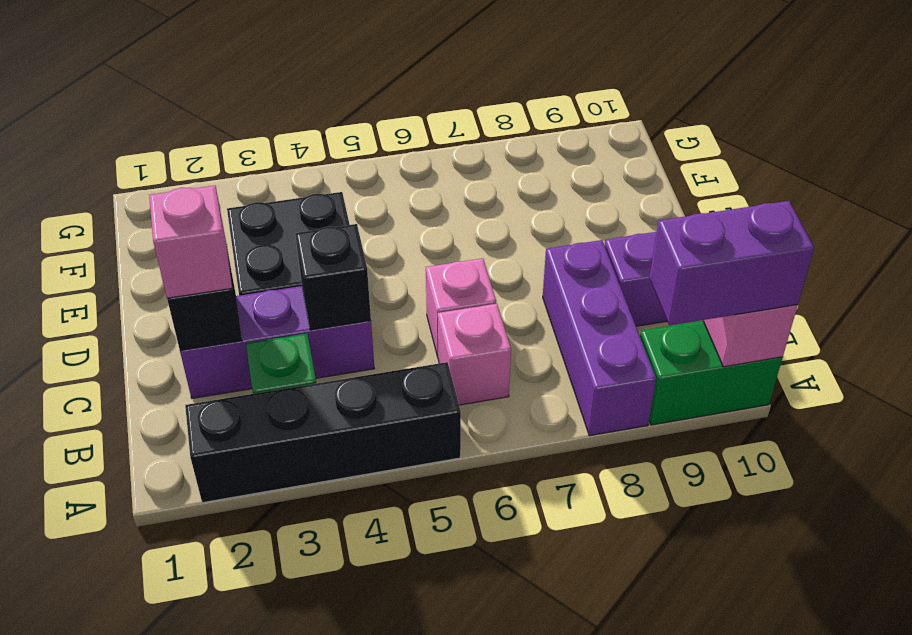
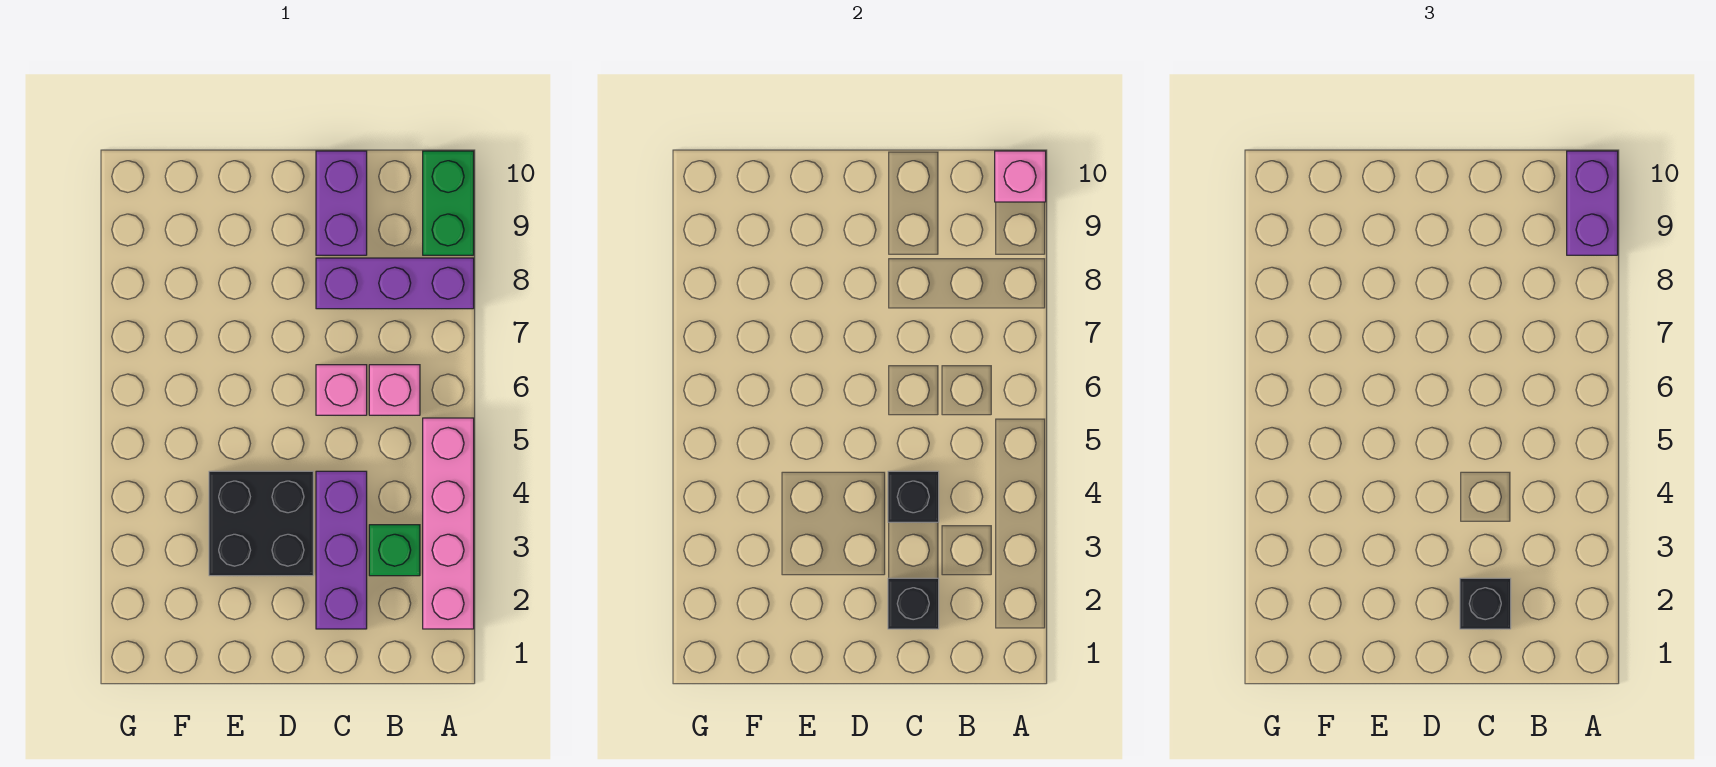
black brick A2:A5 level 1 -> pink brick A2:A5 level 1
pink brick C2 level 3 -> black brick C2 level 3

